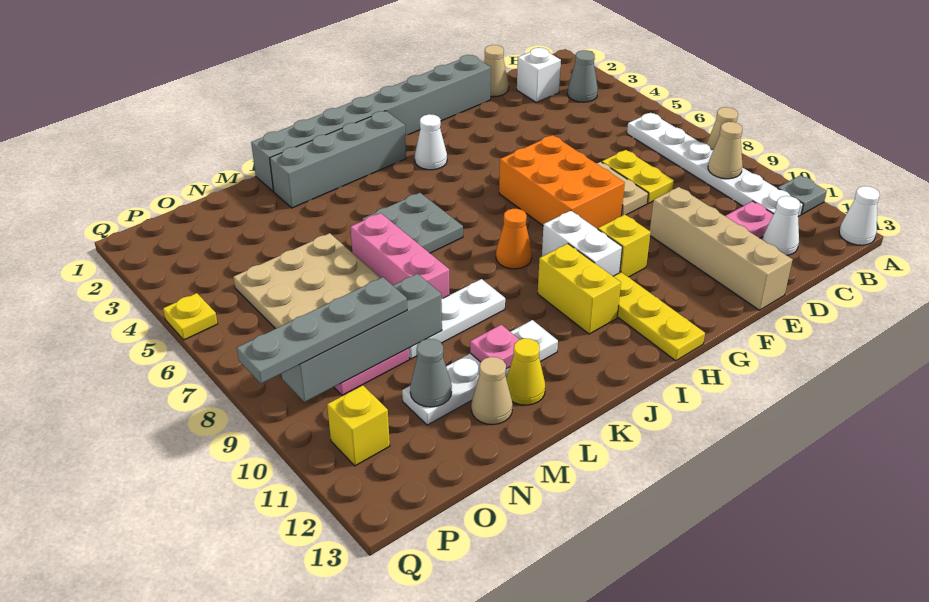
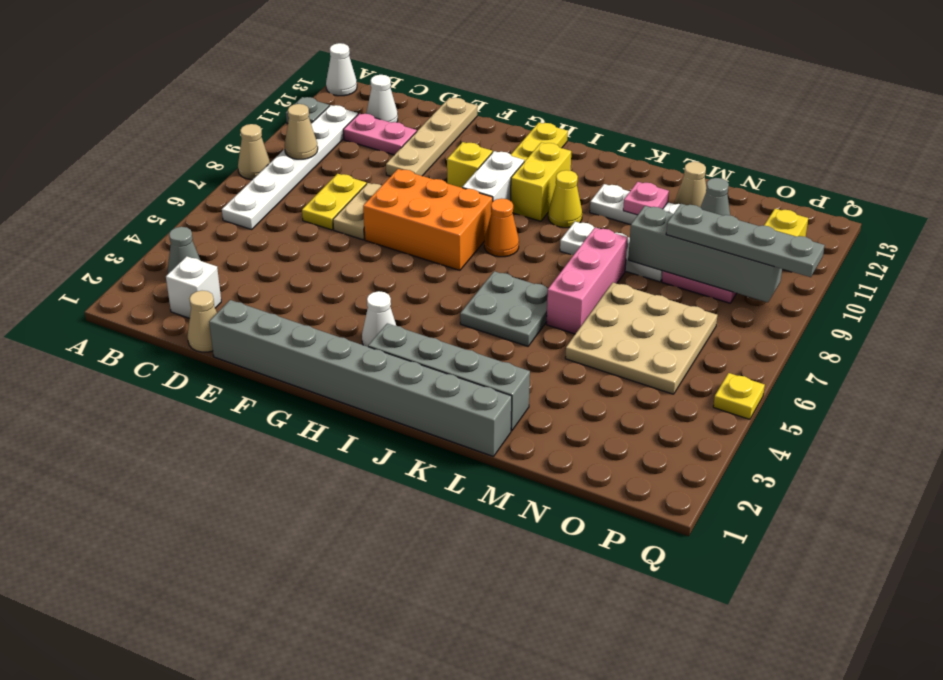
tan brick E10:E13 level 1 -> tan plate E10:E13 level 1
orange brick F6:G8 level 1 -> orange brick F7:H8 level 1
yellow cone L12 level 1 -> yellow cone J10 level 1

